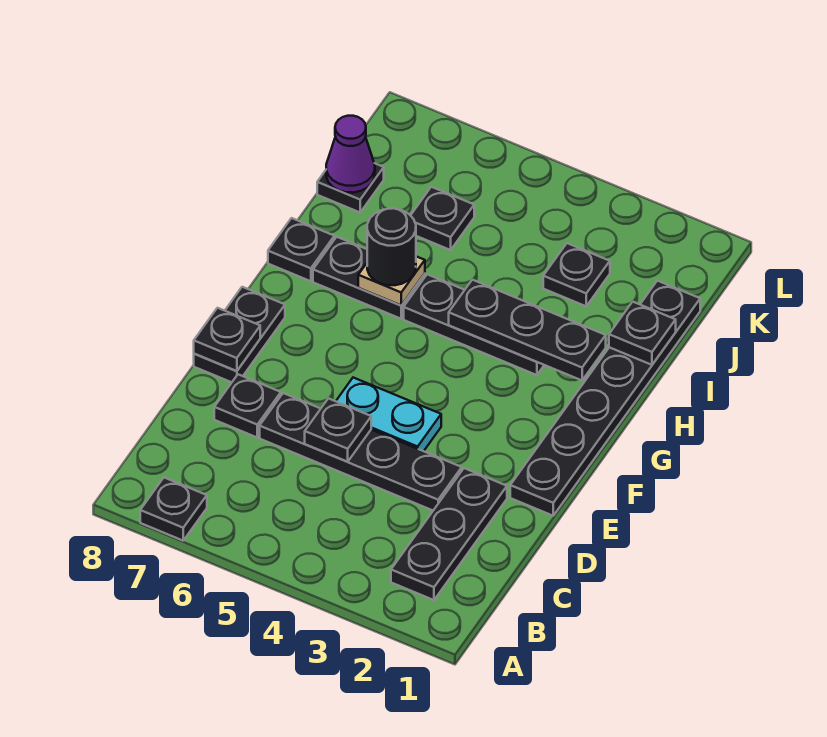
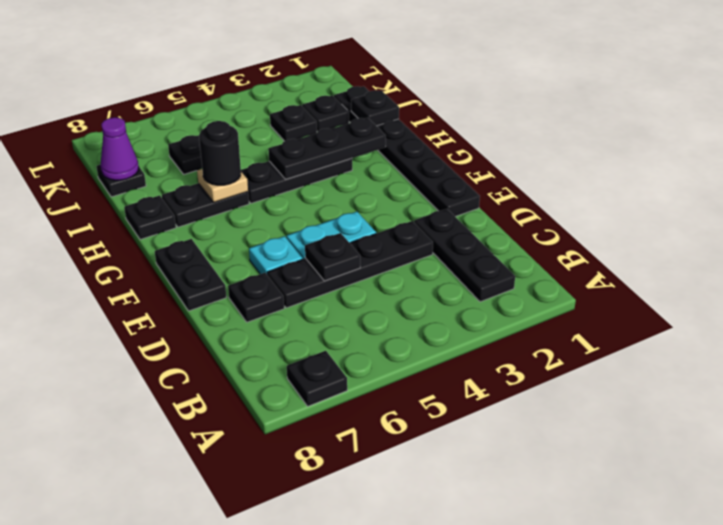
none -> cyan plate E6 level 1
black plate E8 level 2 -> black plate J2 level 1

